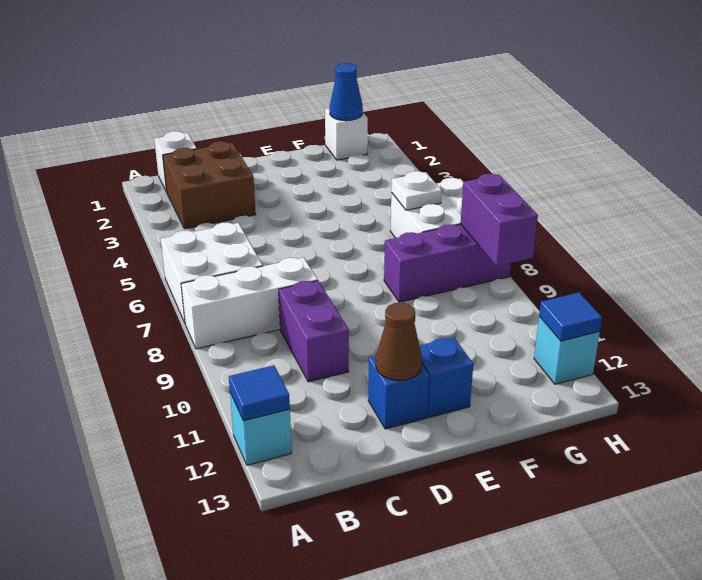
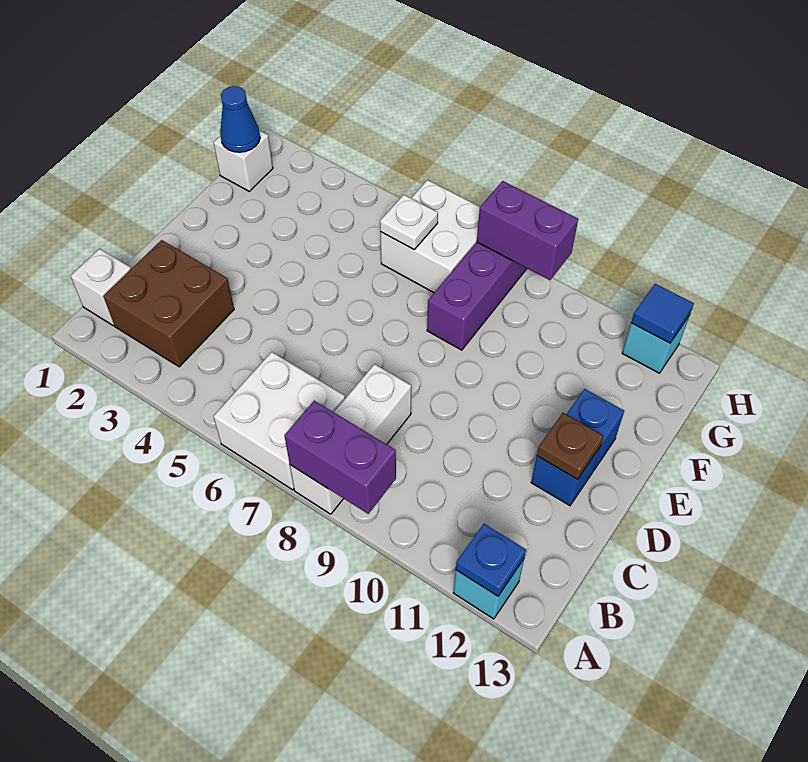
blue tile A12 level 2 -> blue plate A12 level 2
purple brick C9:C10 level 1 -> purple brick A8:A9 level 2
brown cone D12 level 2 -> brown plate D12 level 2

